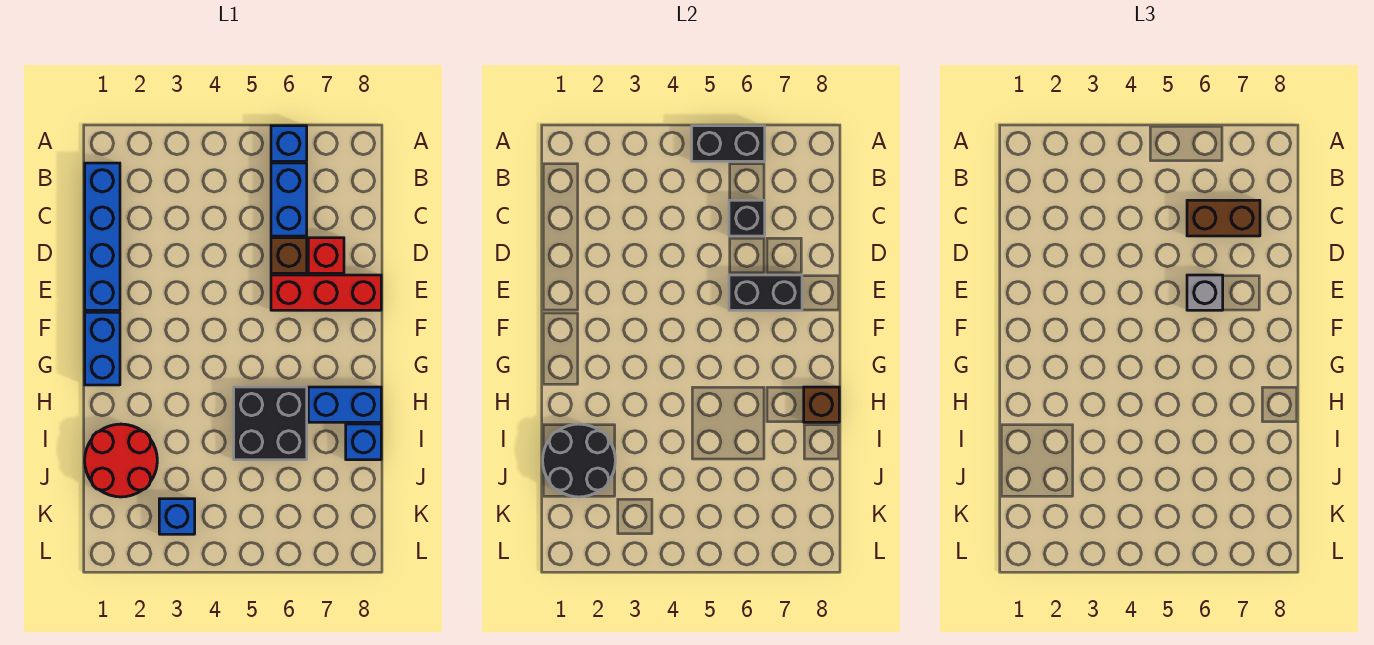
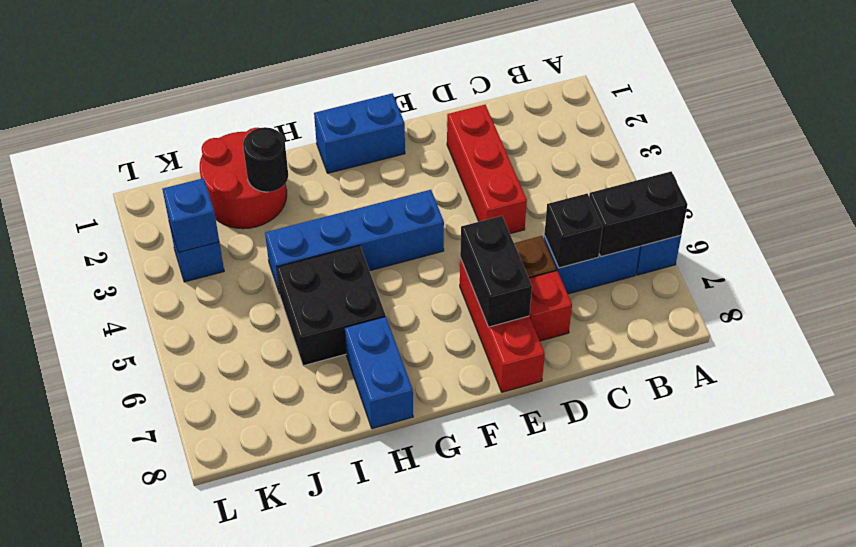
black brick A5:A6 level 2 -> black brick A6:B6 level 2
blue brick B1:E1 level 1 -> blue brick F4:I4 level 1
brown brick C6:C7 level 3 -> none
none -> red brick D2:D4 level 1
grey brick E6 level 3 -> none
brown brick H8 level 2 -> none
black round brick I1:J2 level 2 -> black round brick I2 level 2
blue brick I8 level 1 -> blue brick K3 level 2

